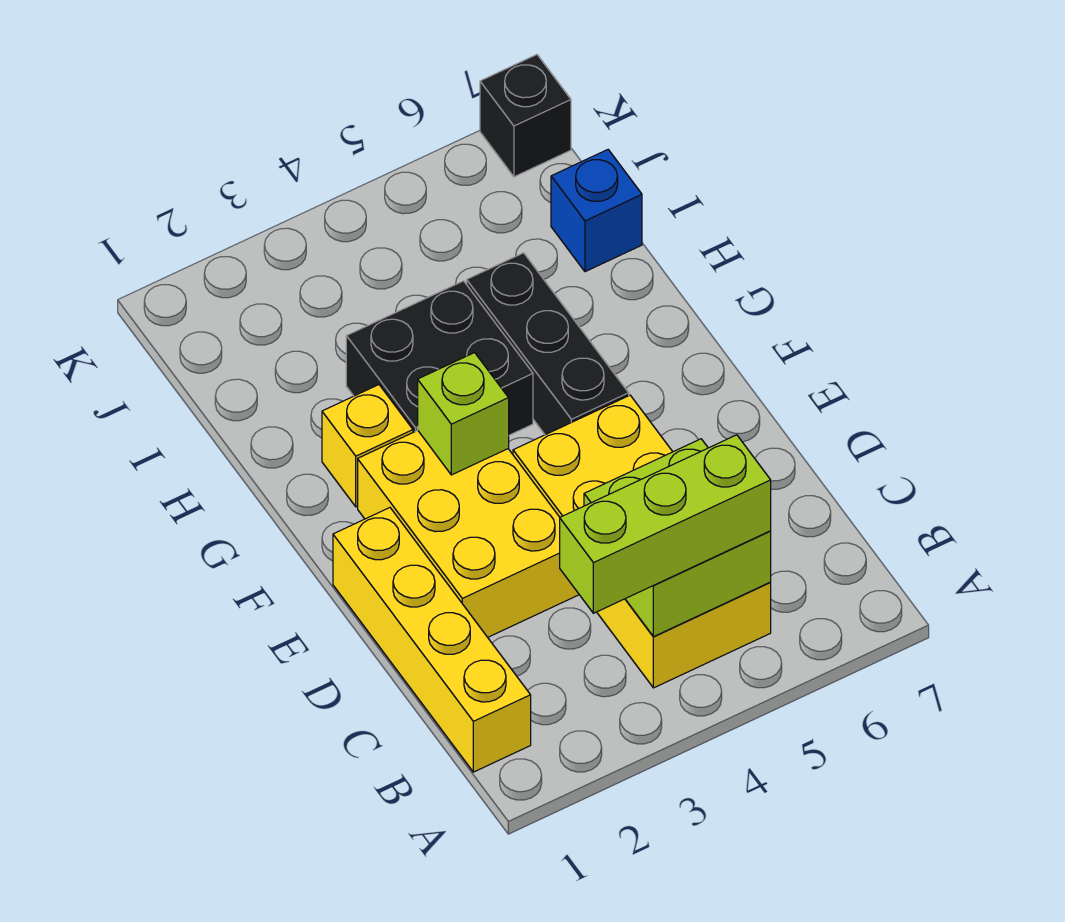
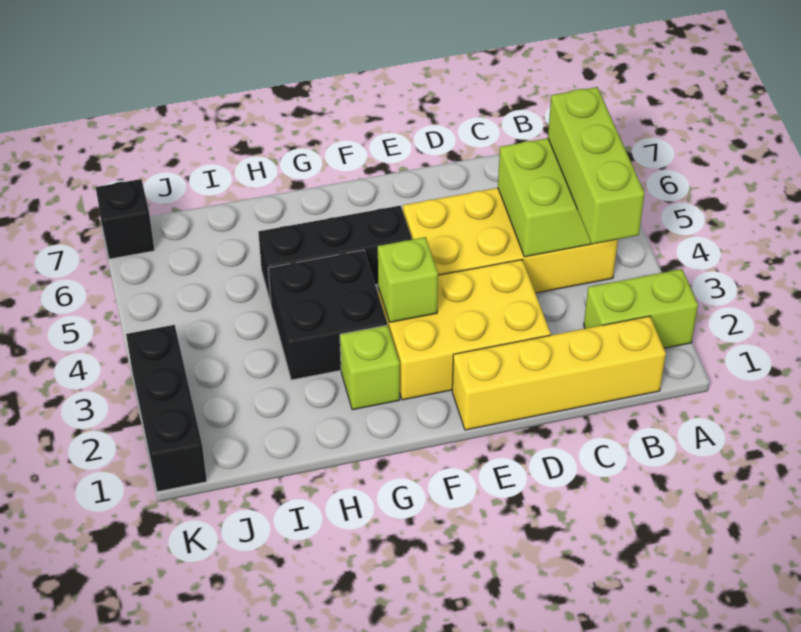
none -> lime brick A2:B2 level 1
yellow brick G2 level 1 -> lime brick G2 level 1
blue brick I7 level 1 -> none
none -> black brick K1:K3 level 1

